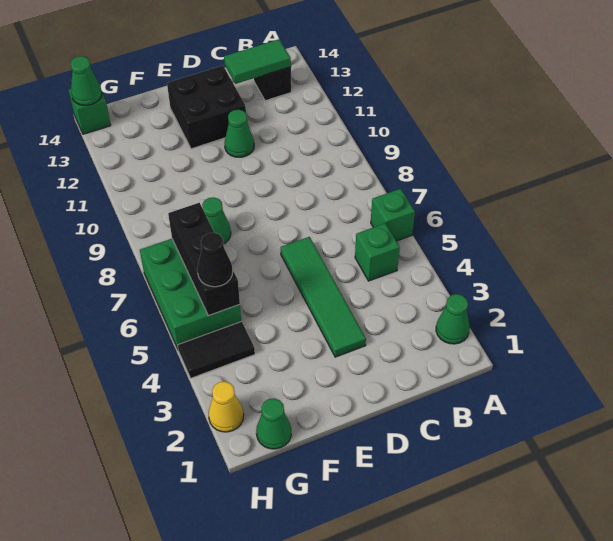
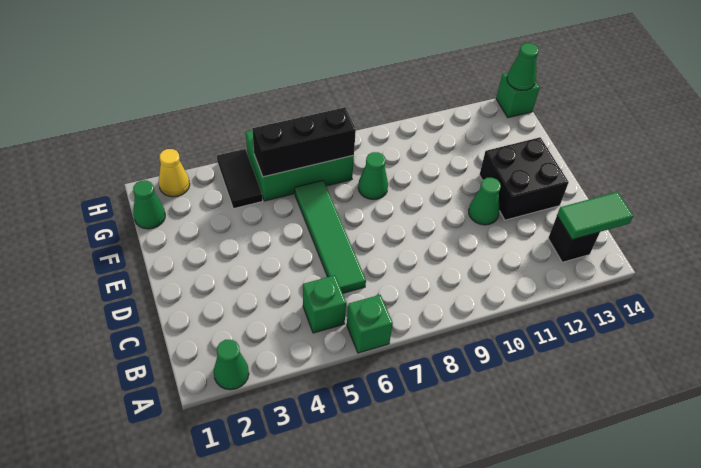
green tile B13:C13 level 2 -> green tile B13:B14 level 2
green tile D3:D6 level 1 -> green tile C6:F6 level 1
black cone G5 level 3 -> none

